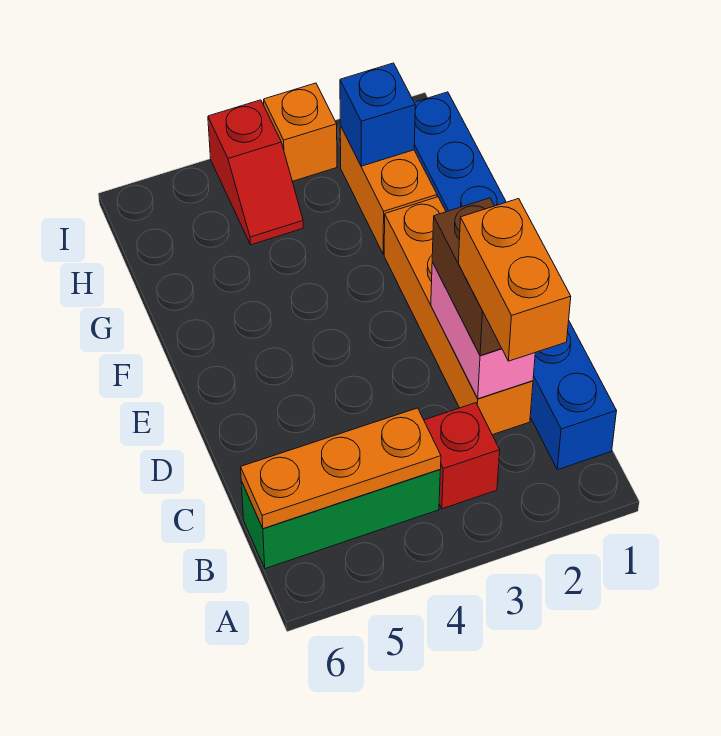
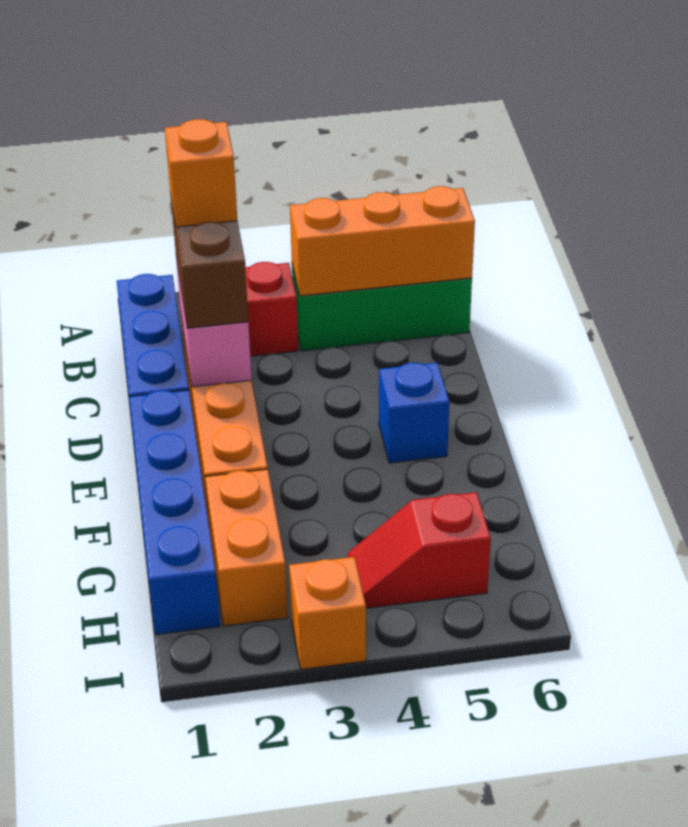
orange brick B2:C2 level 4 -> orange brick C2 level 4
orange plate B4:B6 level 2 -> orange brick B4:B6 level 2
blue brick H2 level 2 -> blue brick E5 level 1
red slope H4:I4 level 1 top I -> red slope H4:H5 level 1 top 5

